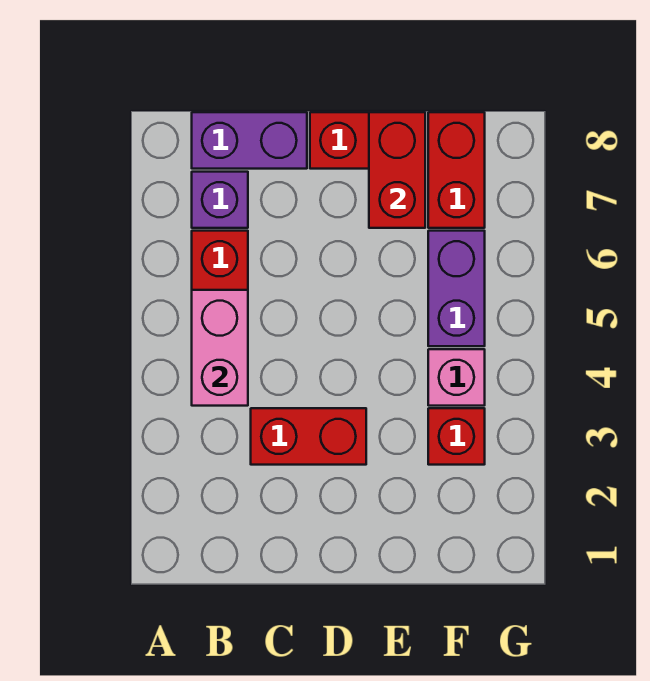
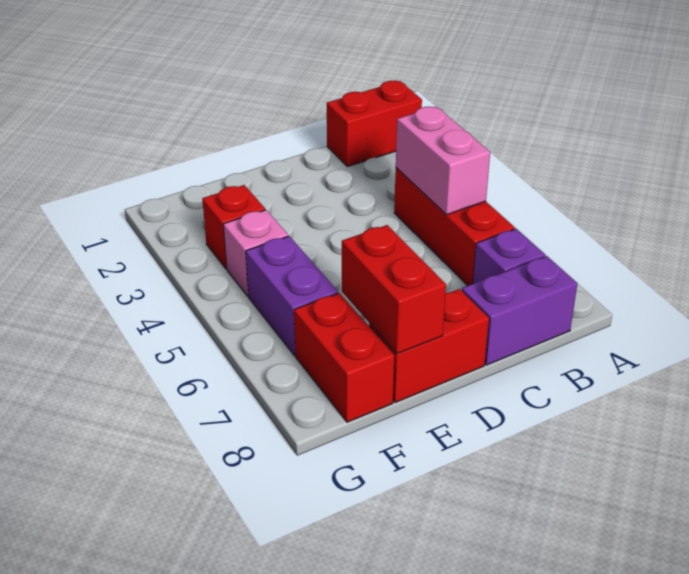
red brick C3:D3 level 1 -> red brick A1:B1 level 1

